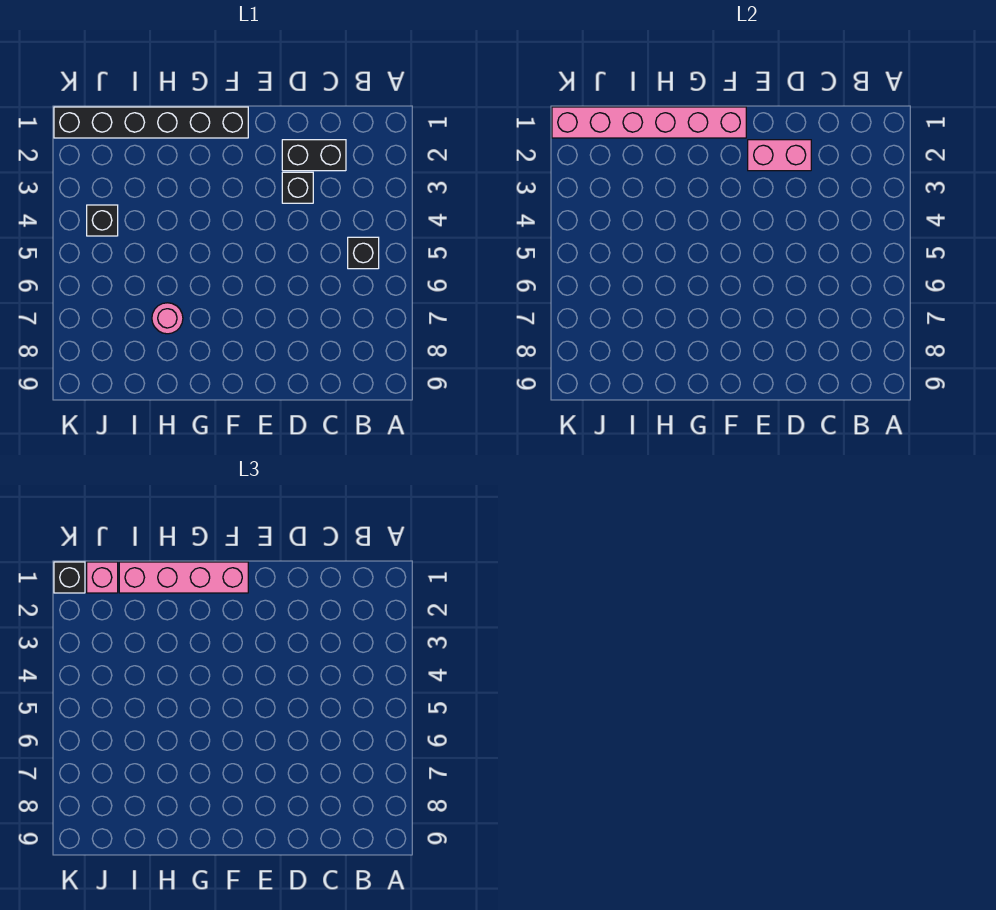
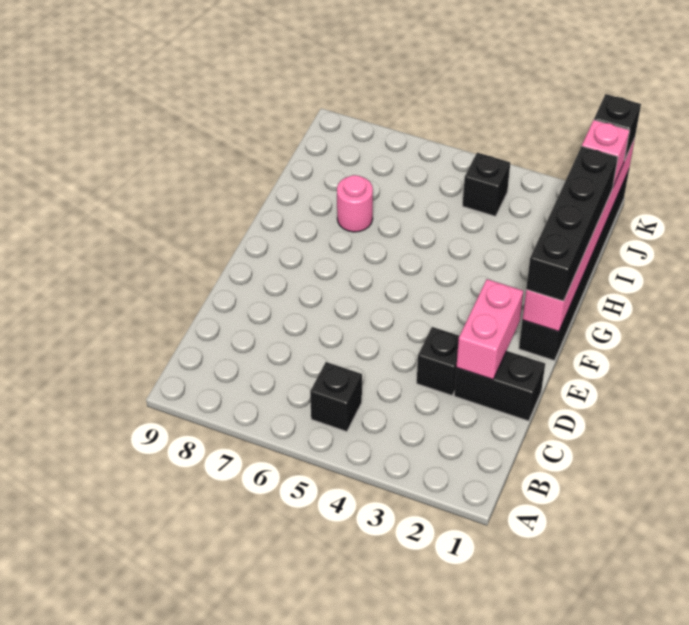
black brick C2:D2 level 1 -> black brick D1:D2 level 1
pink brick F1:I1 level 3 -> black brick F1:I1 level 3

